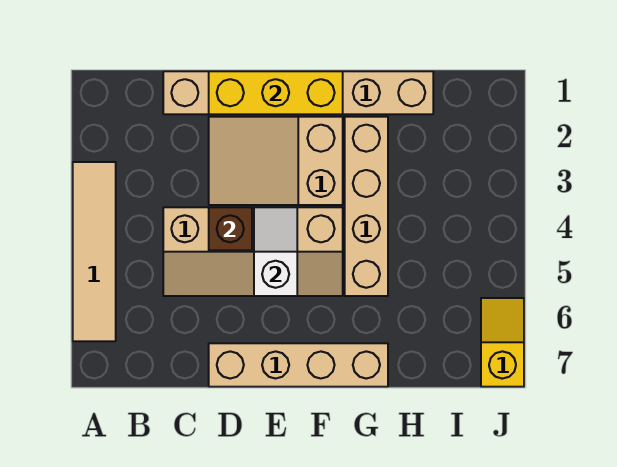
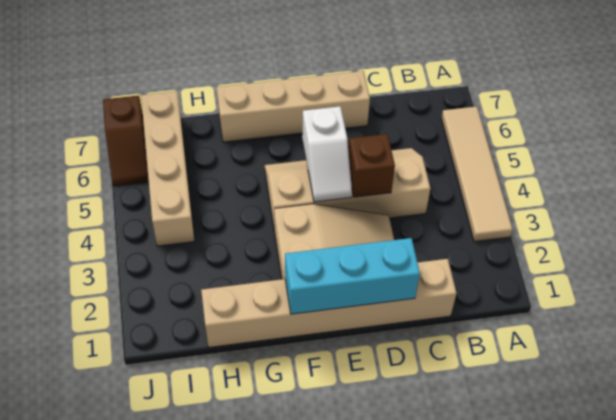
yellow brick D1:F1 level 2 -> cyan brick D1:F1 level 2
tan brick G2:G5 level 1 -> tan brick I4:I7 level 1
yellow slope J6:J7 level 1 top 7 -> brown slope J6:J7 level 1 top 7

